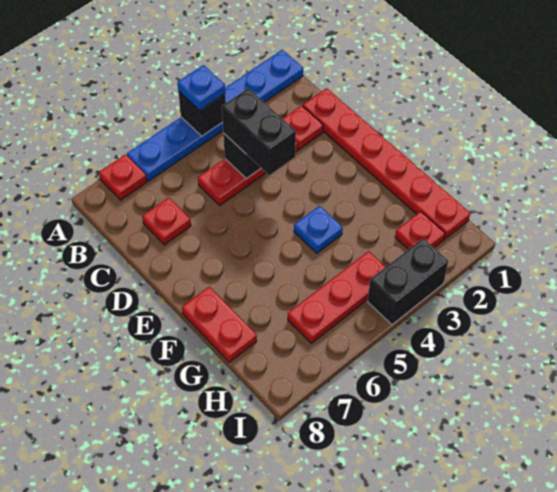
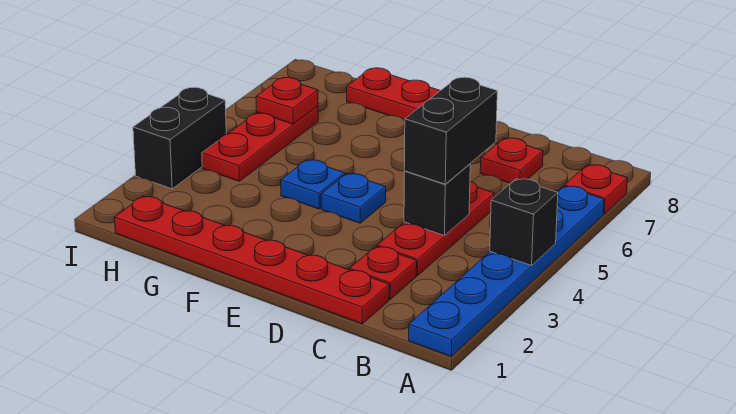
blue plate A4 level 3 -> blue plate E4 level 1
black brick C4:D4 level 3 -> black brick C4:C5 level 3
red plate H2 level 1 -> red plate H6 level 2

